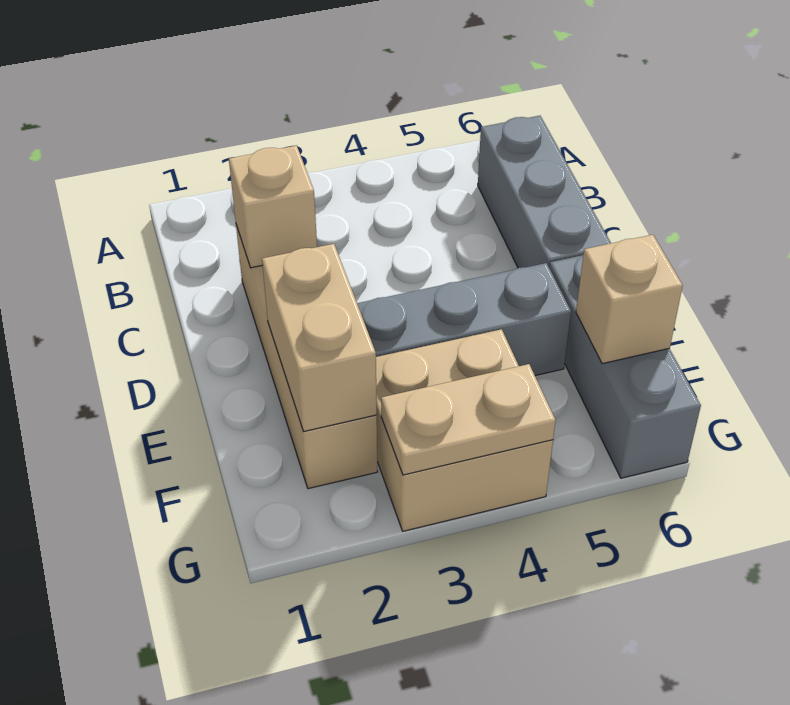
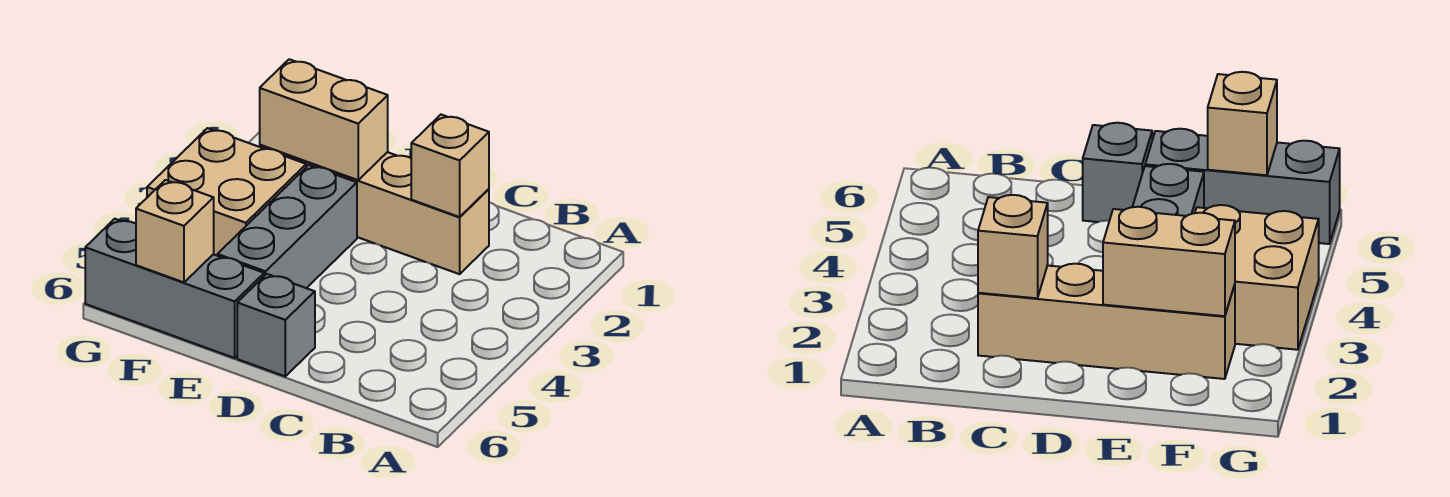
grey brick B6:D6 level 1 -> grey brick D6 level 1
tan plate G3:G4 level 2 -> none

